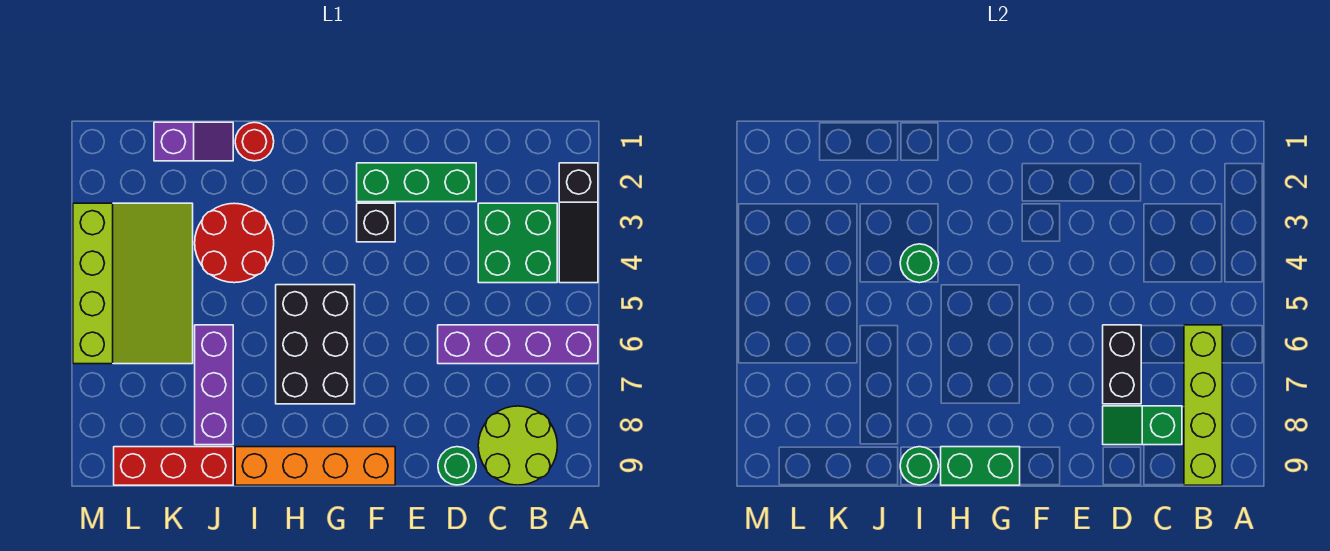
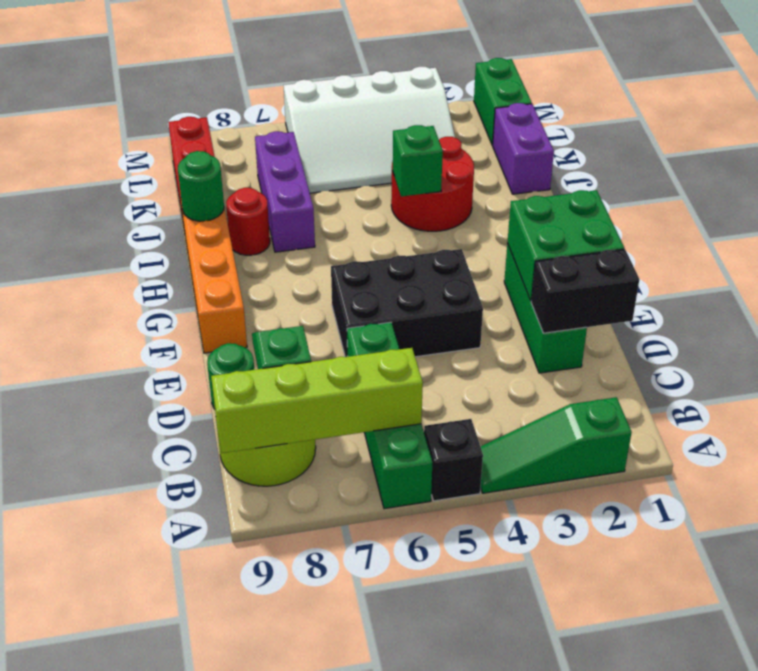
black slope A2:A4 level 1 top 2 -> green slope A2:A4 level 1 top 2
purple brick A6:D6 level 1 -> green brick A6:D6 level 1
green brick B3:C4 level 1 -> green brick E1:F2 level 2
black brick D6:D7 level 2 -> black brick D1:D2 level 2
black brick F3 level 1 -> black brick A5 level 1
black brick G5:H7 level 1 -> black brick E4:F6 level 1
green brick G9:H9 level 2 -> green brick L1:M1 level 1
red round brick I1 level 1 -> red round brick I8 level 1
green round brick I4 level 2 -> green brick I4 level 2
purple slope J1:K1 level 1 top K -> purple brick J1:K1 level 1
purple brick J6:J8 level 1 -> purple brick I7:K7 level 1
lime slope K3:M6 level 1 top M -> white slope K3:M6 level 1 top M

